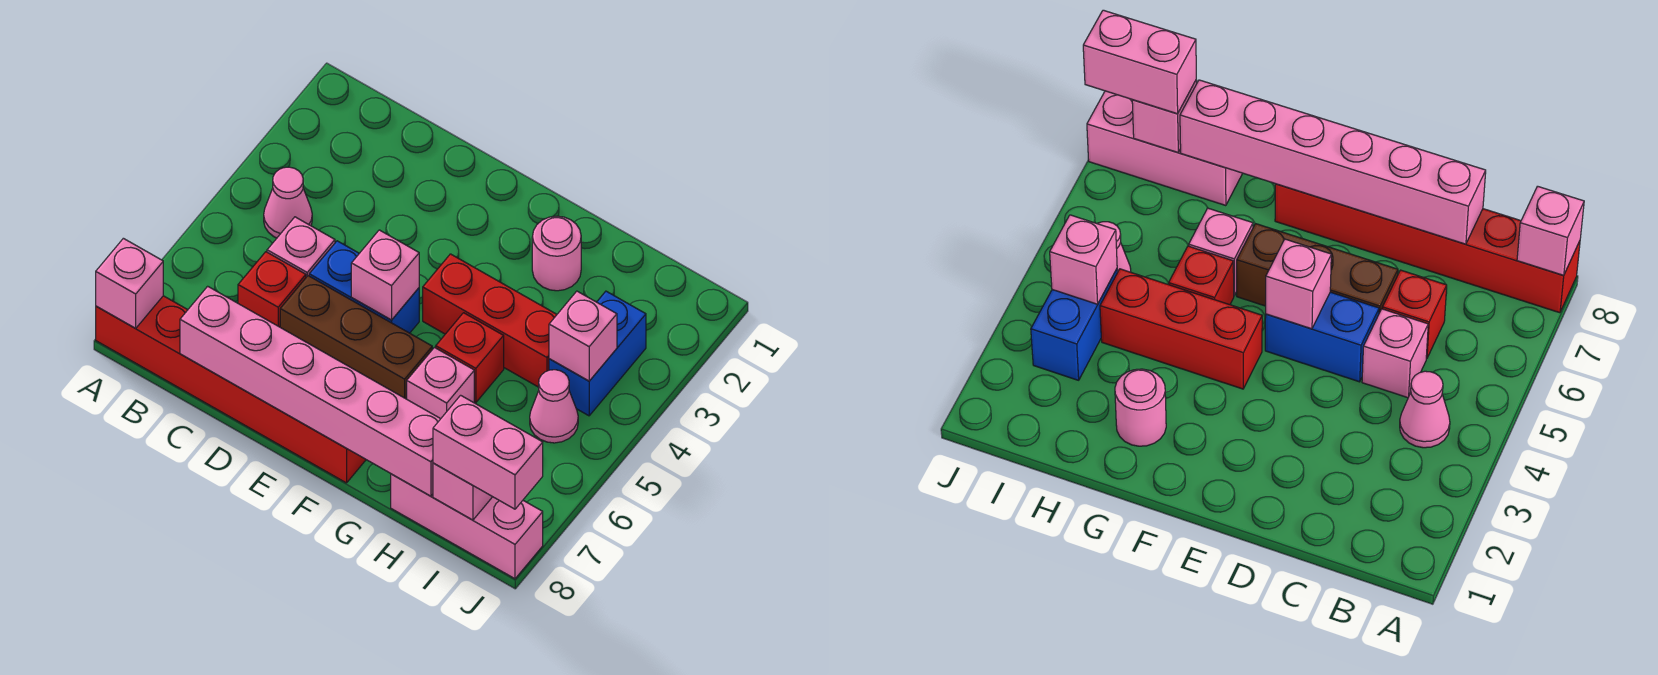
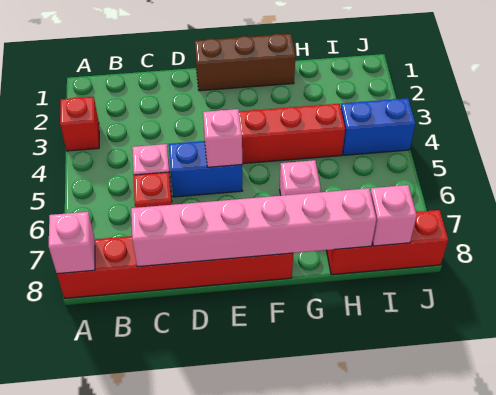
pink cone B4 level 1 -> none
brown brick D6:F6 level 1 -> brown brick E1:G1 level 1
pink round brick G2 level 1 -> none
red brick G5 level 1 -> red brick A3 level 1
pink brick H8:J8 level 1 -> red brick H8:J8 level 1
blue brick I3:I4 level 1 -> blue brick I4:J4 level 1
pink brick I4 level 2 -> none
pink cone I5 level 1 -> none
pink brick I8:J8 level 3 -> none

